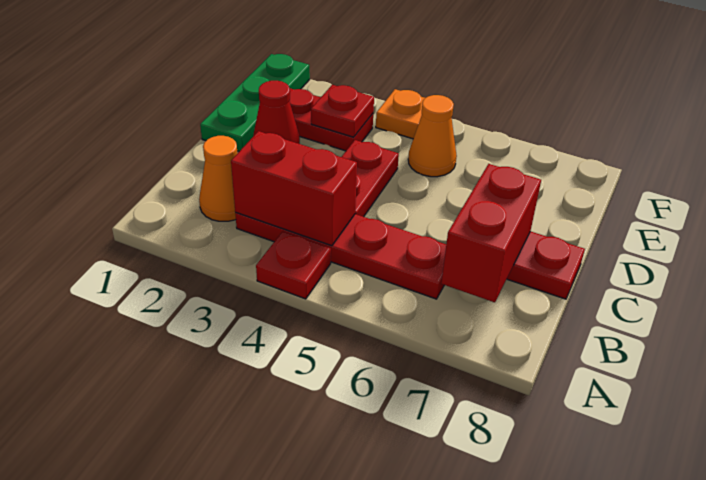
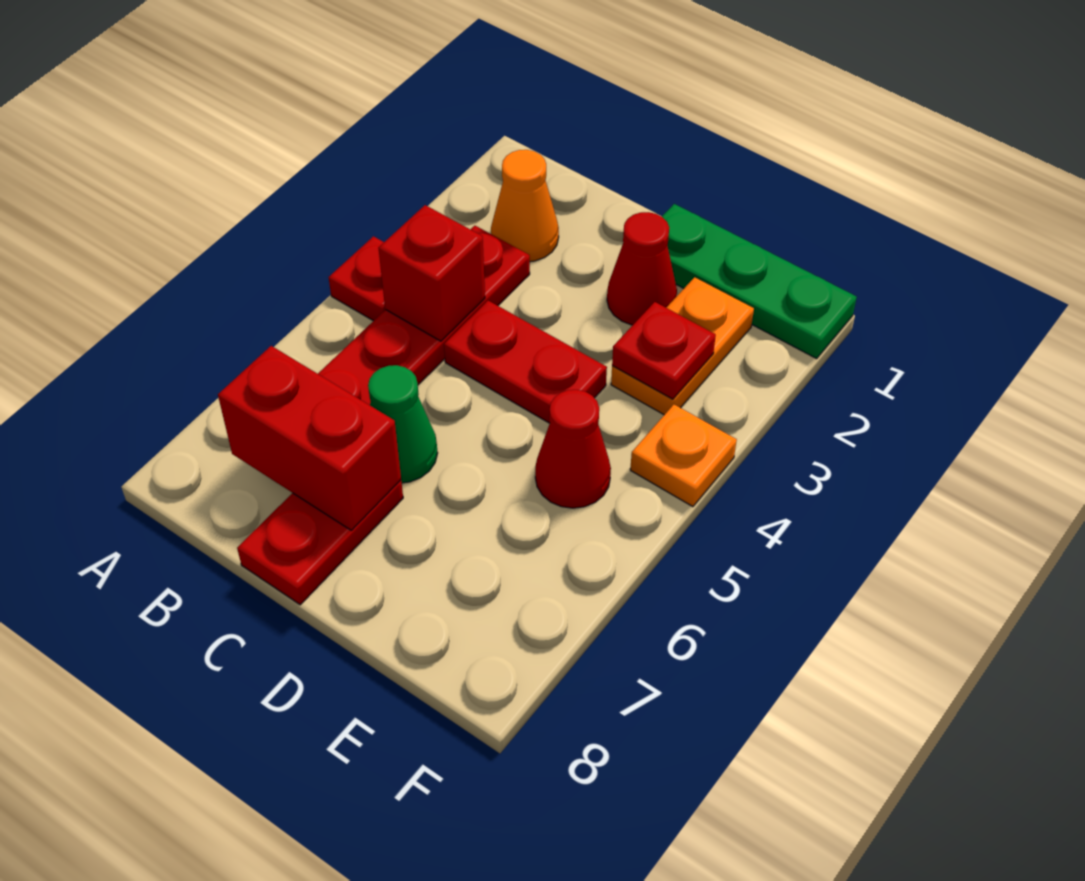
red brick B3:B4 level 2 -> red brick B4 level 2
none -> green cone C6 level 1
red plate E2:E3 level 1 -> orange plate E2:E3 level 1
orange cone E5 level 1 -> red cone E5 level 1

